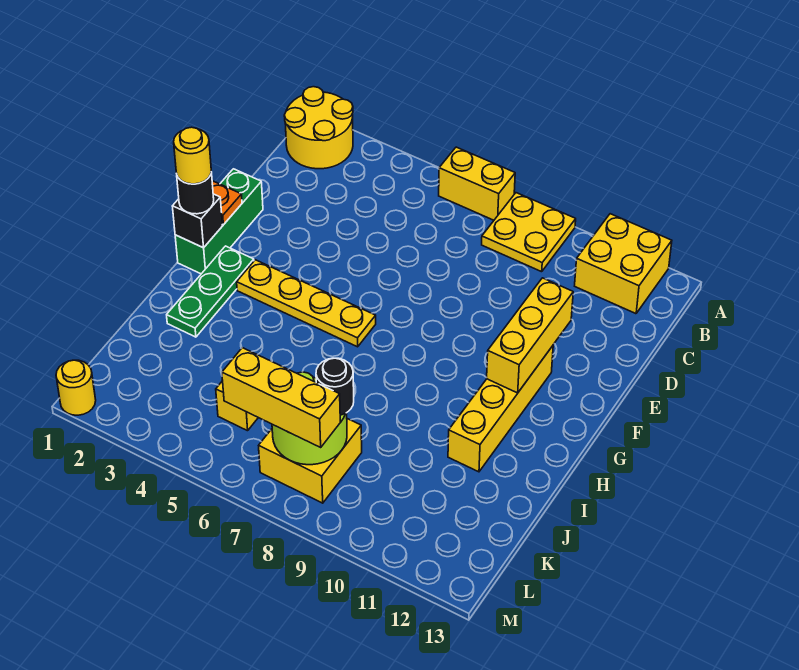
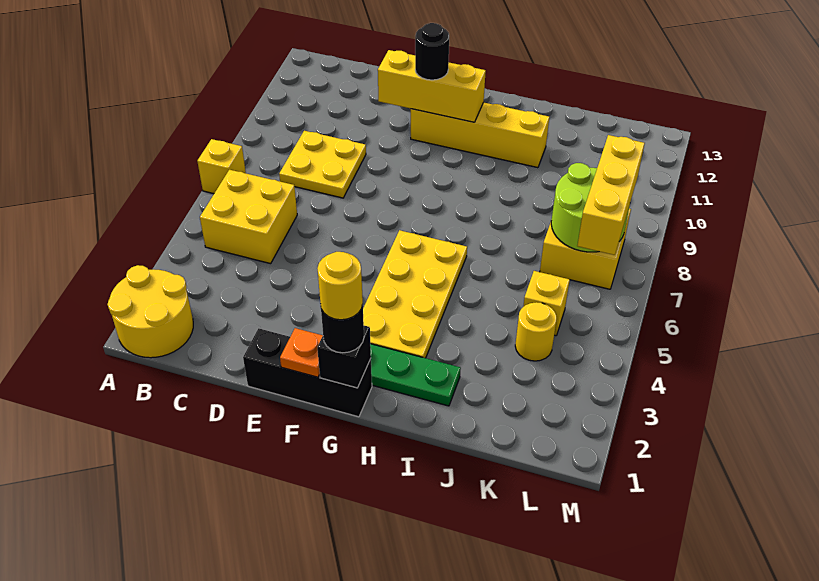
yellow brick A6:A7 level 1 -> yellow brick A7 level 1
yellow plate A8:B9 level 1 -> yellow plate C8:D9 level 1
yellow brick A11:B12 level 1 -> yellow brick B5:C6 level 1
green brick E1:G1 level 1 -> black brick E1:G1 level 1
yellow plate G3:G6 level 1 -> yellow plate G3:H6 level 1
black round brick K8 level 3 -> black round brick F11 level 3
yellow round brick M1 level 1 -> yellow round brick K4 level 1

